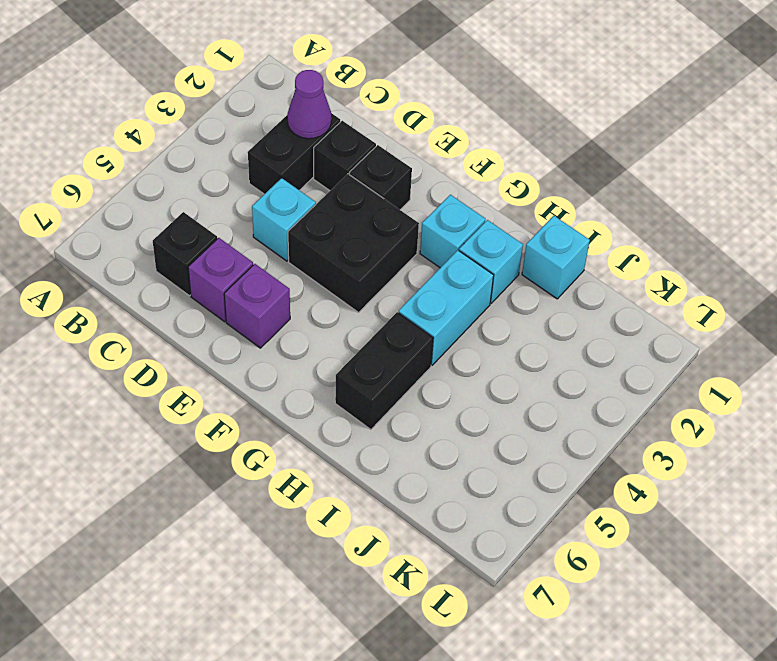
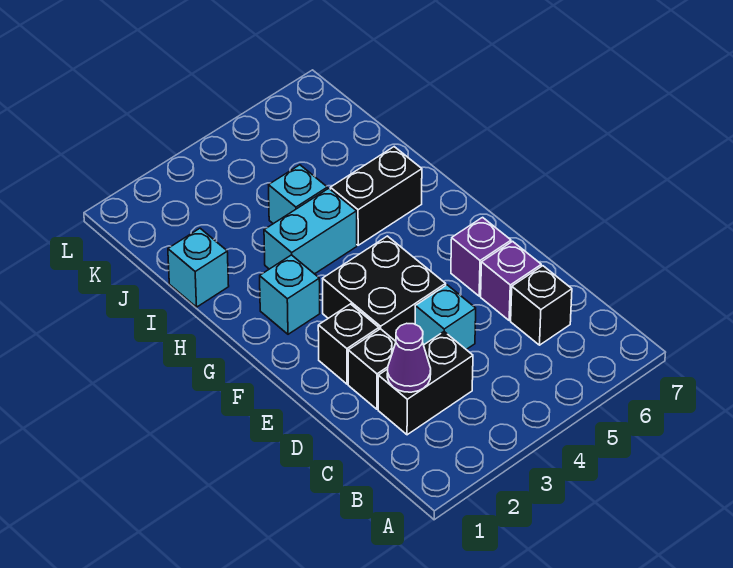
cyan brick H2 level 1 -> cyan brick I4 level 1

